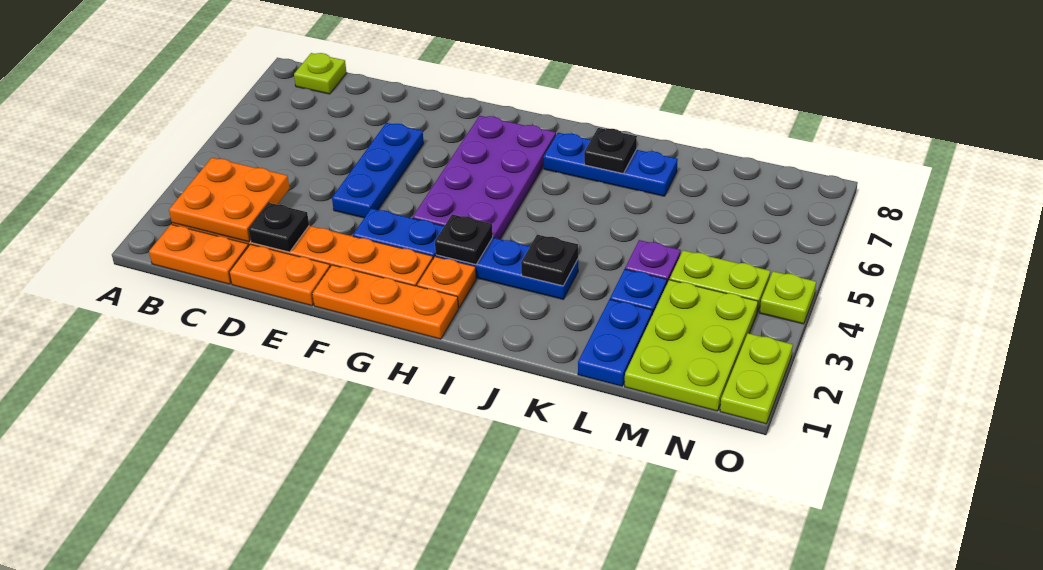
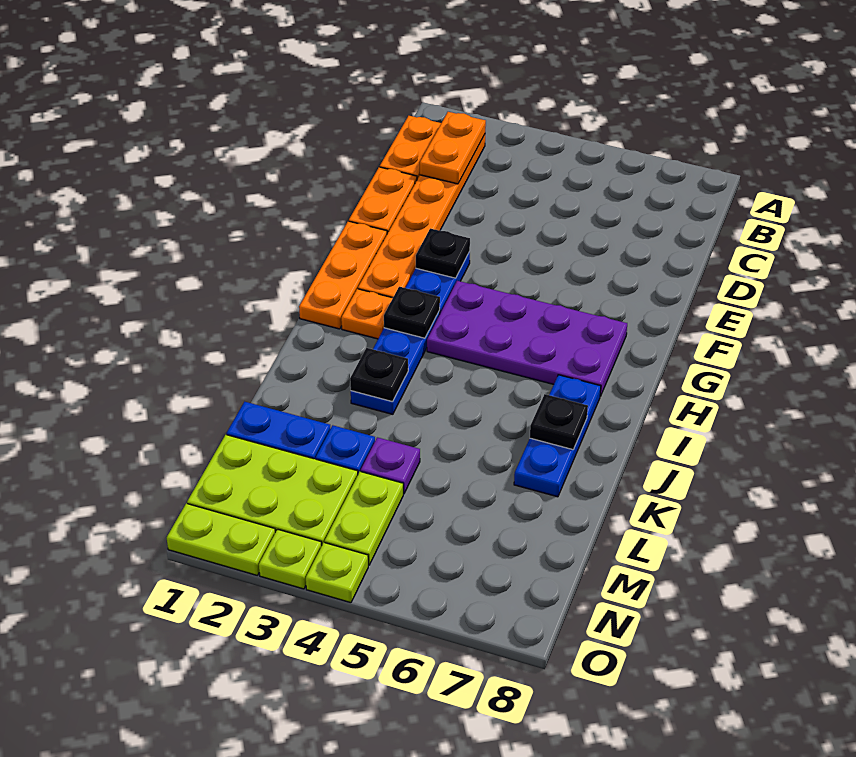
orange plate B2:C3 level 2 -> orange plate B2:C2 level 2
lime plate B8 level 1 -> lime plate O3 level 1
black plate D2 level 2 -> black plate F3 level 2
blue plate E4:E6 level 1 -> none

